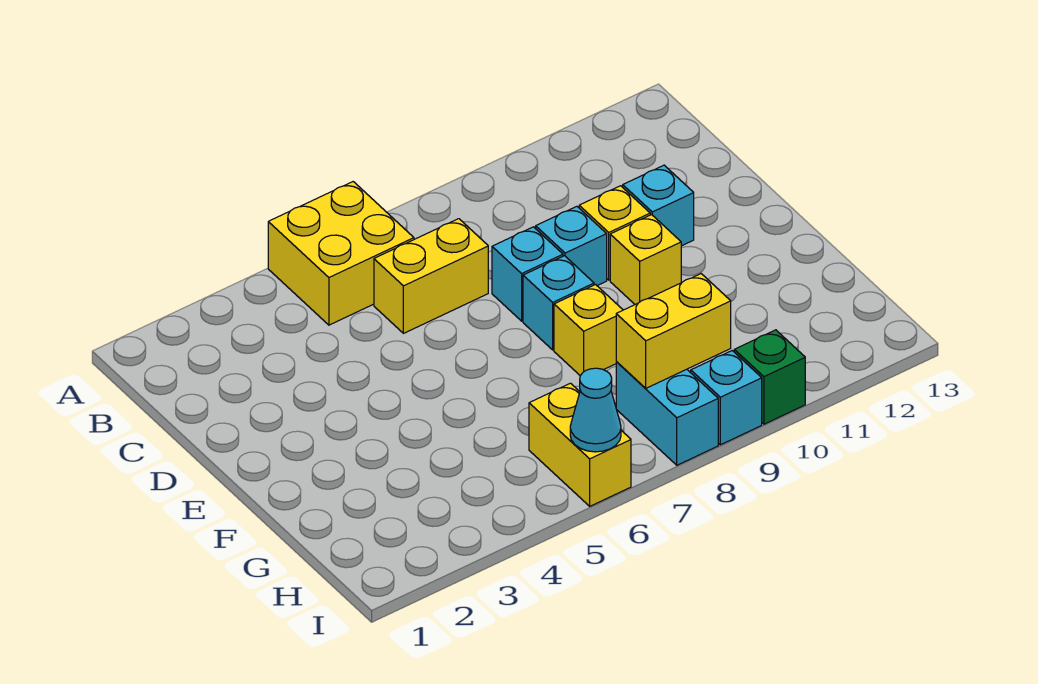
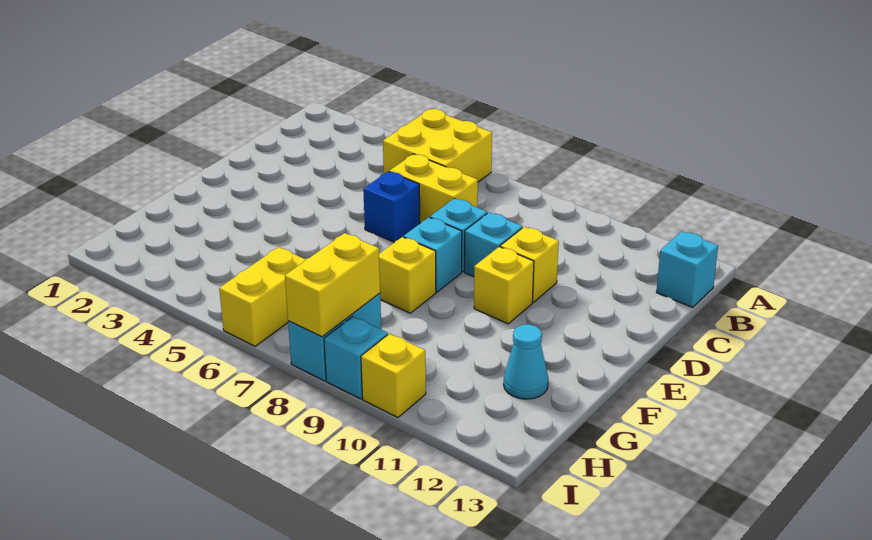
none -> blue brick D6 level 1
cyan brick D11 level 1 -> cyan brick B13 level 1
yellow brick H8:H9 level 2 -> yellow brick H8:I8 level 2
cyan cone I6 level 2 -> cyan cone G12 level 1
green brick I10 level 1 -> yellow brick I10 level 1

